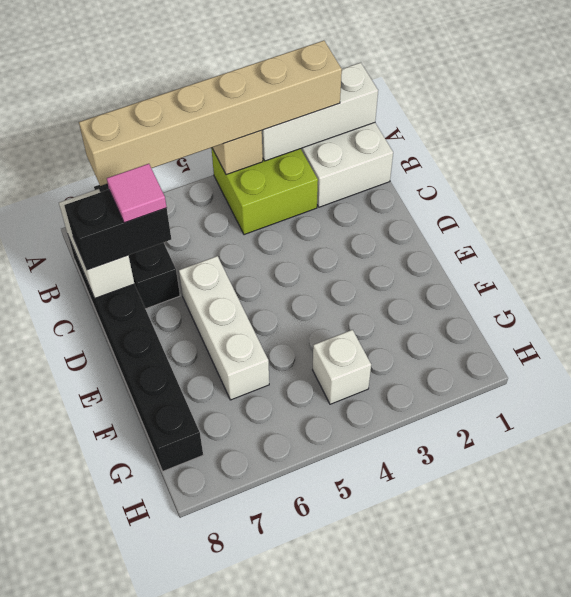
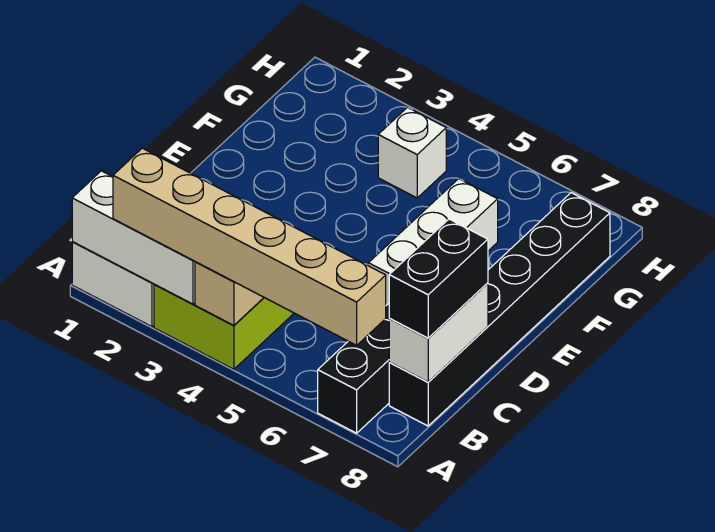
black brick C7:C8 level 3 -> black brick B8:C8 level 3
pink tile C7 level 4 -> none

